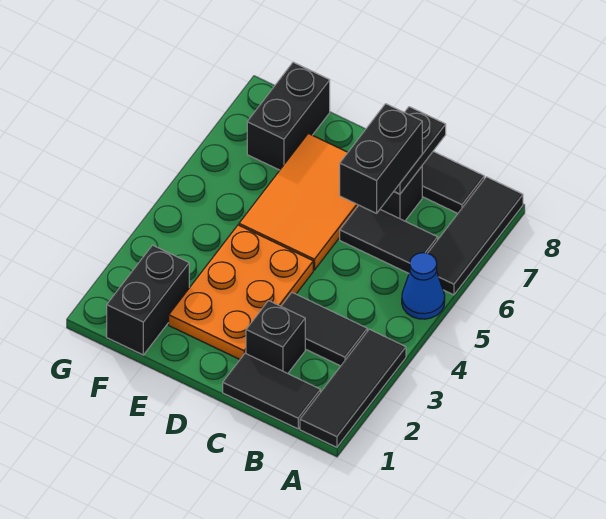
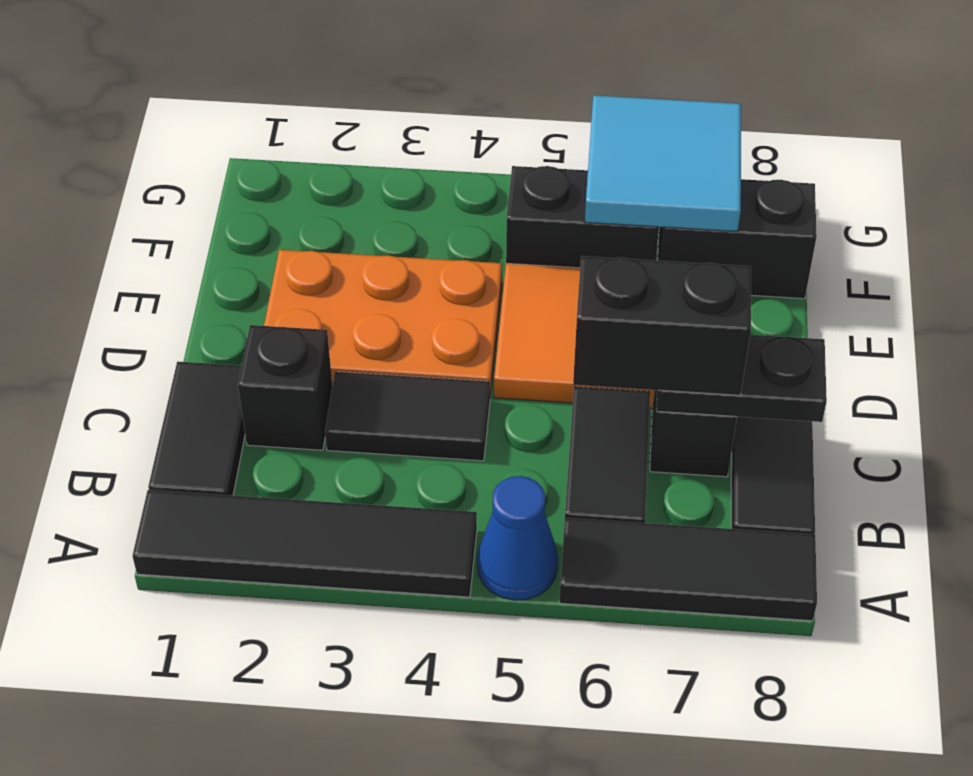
black tile A1:A3 level 1 -> black tile A1:A4 level 1
black tile B3:C3 level 1 -> black tile C3:C4 level 1
black brick F1:F2 level 1 -> black brick F5:F6 level 1
none -> cyan tile F6:G7 level 2

